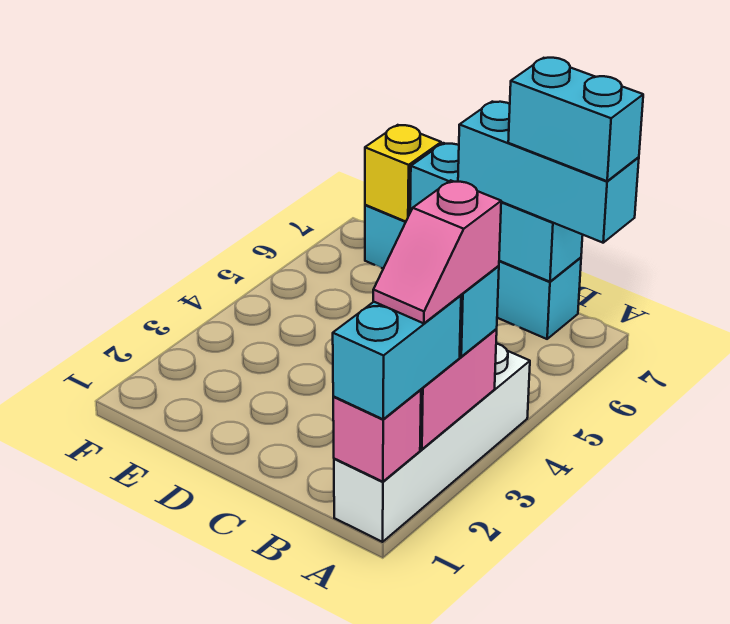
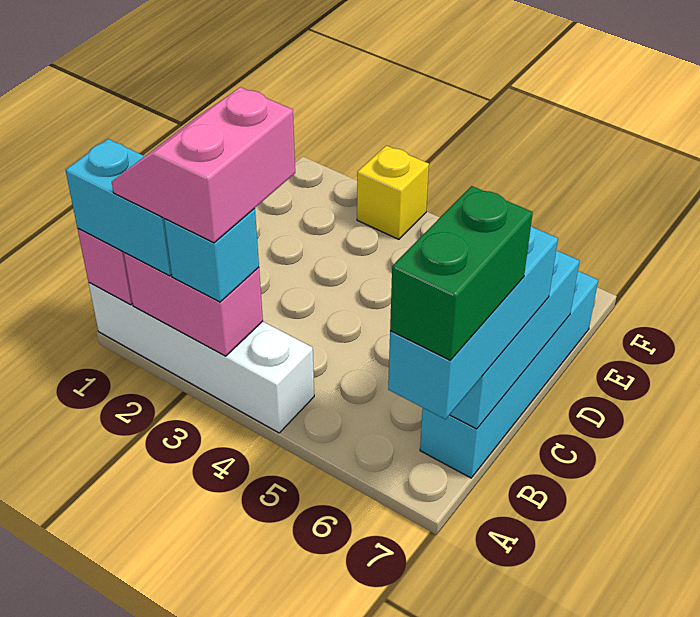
pink slope A2:A3 level 4 top 3 -> pink slope A2:B3 level 4 top 3
cyan brick A7:B7 level 4 -> green brick A7:B7 level 4
yellow brick E7 level 2 -> yellow brick F3 level 1

